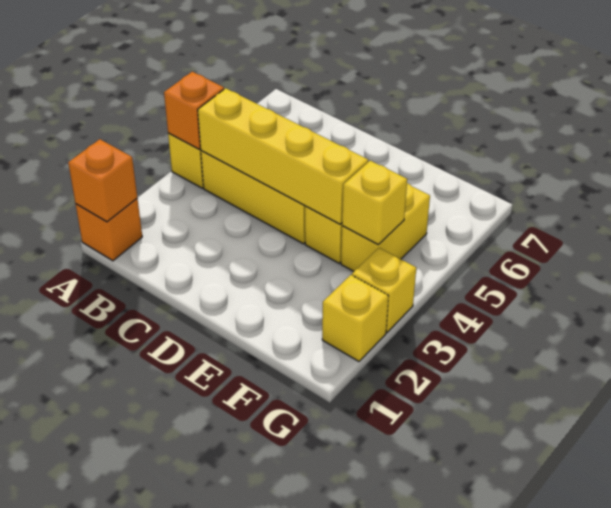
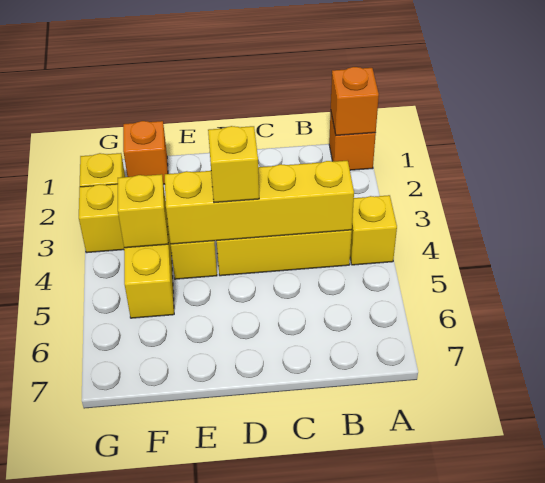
orange brick A4 level 2 -> orange brick F1 level 1
none -> yellow brick D4 level 3

